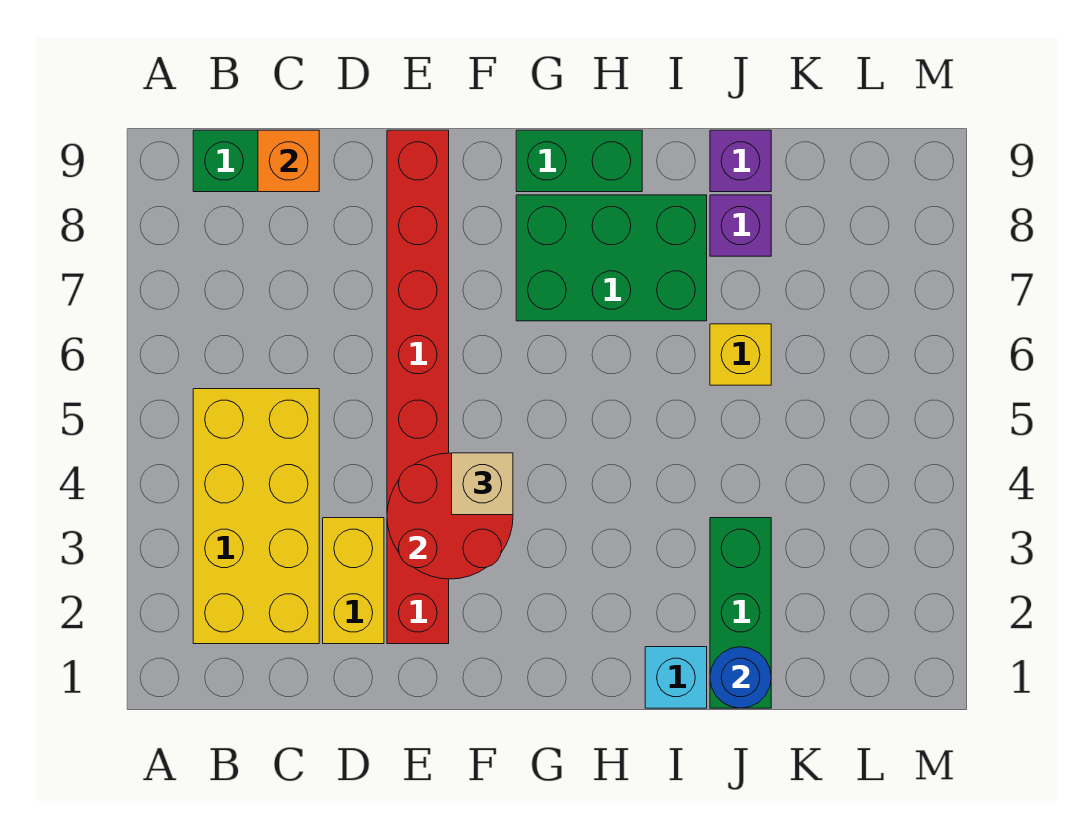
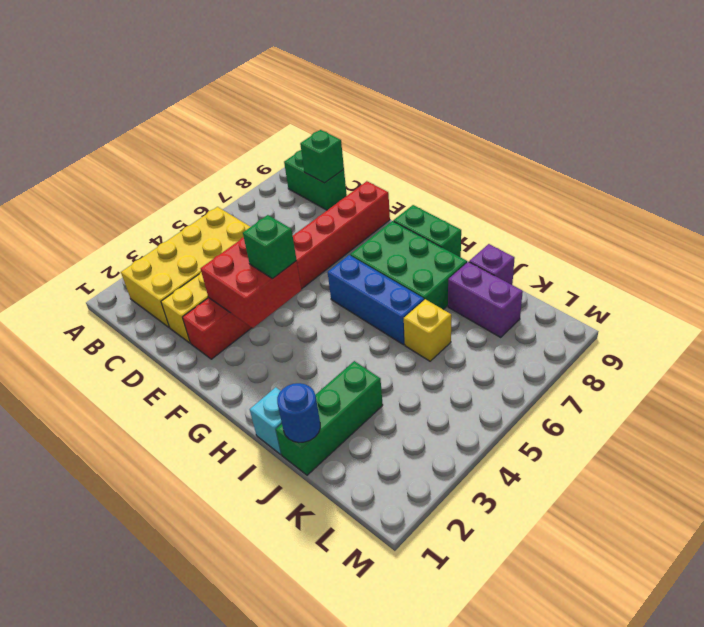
orange brick C9 level 2 -> green brick C9 level 2
red round brick E3:F4 level 2 -> red brick E3:F4 level 2
tan brick F4 level 3 -> green brick F4 level 3
none -> blue brick G6:I6 level 1
purple brick J8 level 1 -> purple brick J8:K8 level 1

